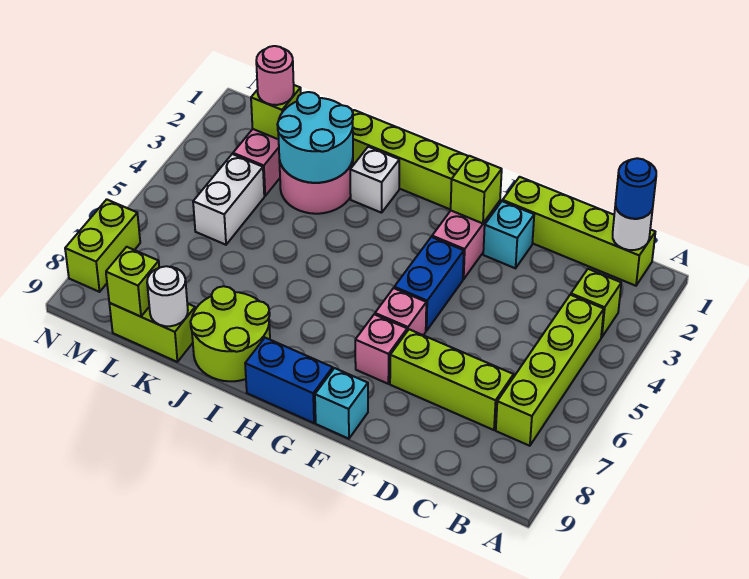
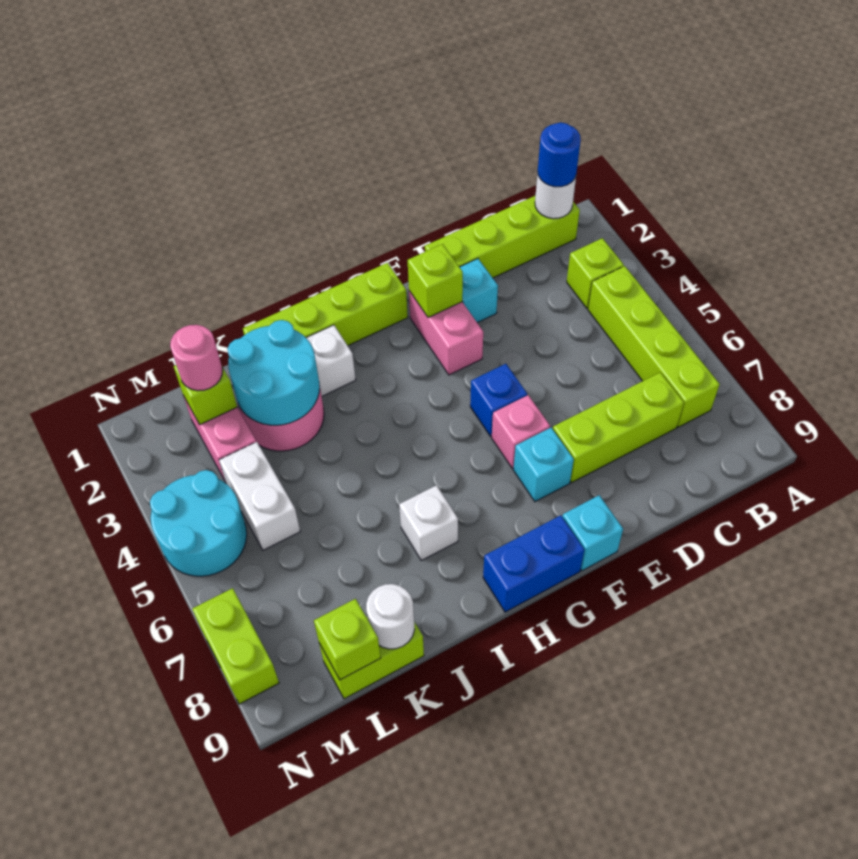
blue brick F4:F5 level 1 -> blue brick F5 level 1
pink brick F7 level 1 -> cyan brick F7 level 1
none -> white brick I7 level 1
lime round brick I8:J9 level 1 -> none
none -> cyan round brick M4:N5 level 1

